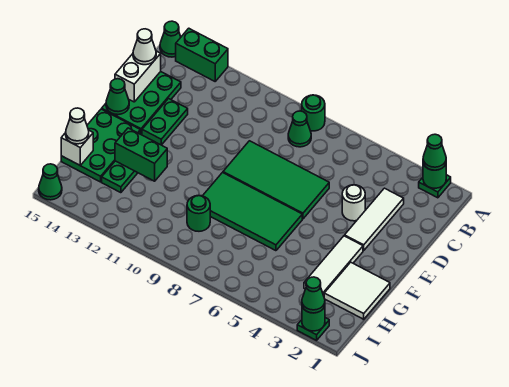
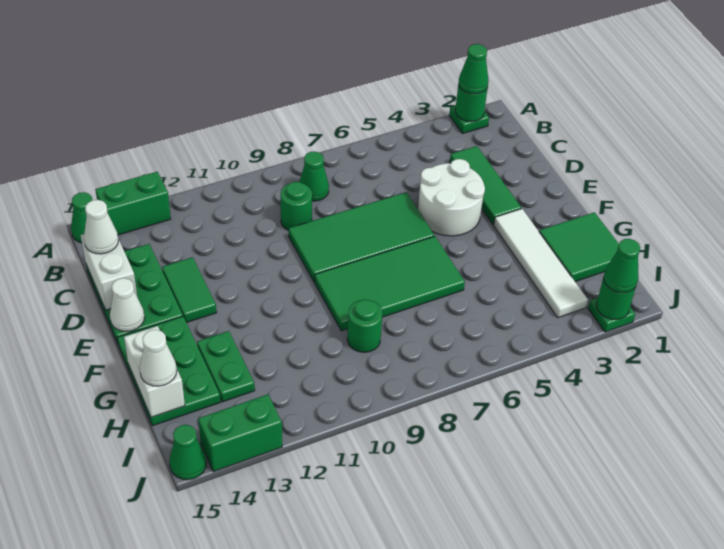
green round brick A8 level 1 -> green round brick C9 level 1
white tile C3:E3 level 1 -> green tile C3:E3 level 1
white round brick D4 level 1 -> white round brick D4:E5 level 1
green plate D13:E13 level 1 -> green tile D13:E13 level 1
green cone E15 level 2 -> white cone E15 level 2
white tile F3:H3 level 1 -> white tile F3:I3 level 1
white tile G1:H2 level 1 -> green tile G1:H2 level 1
green brick G12:G13 level 2 -> green brick J13:J14 level 1
white brick H15 level 2 -> white brick G15:H15 level 2

